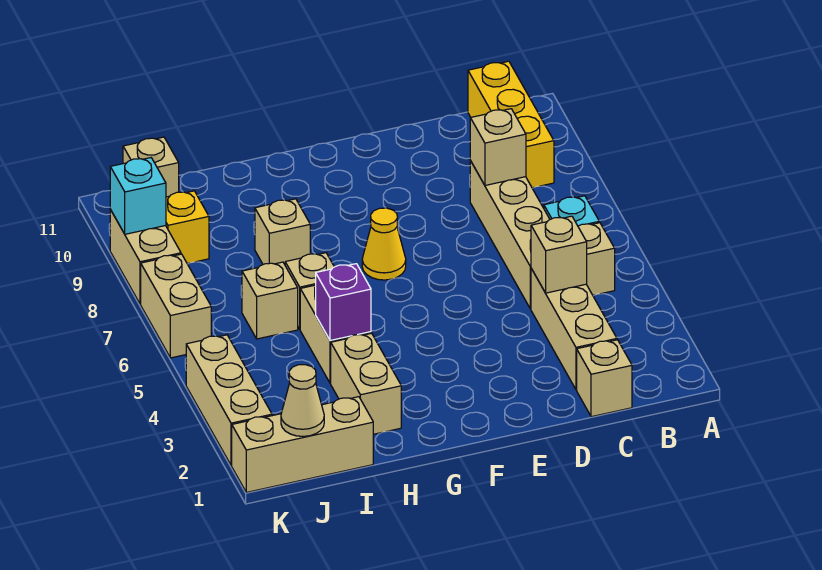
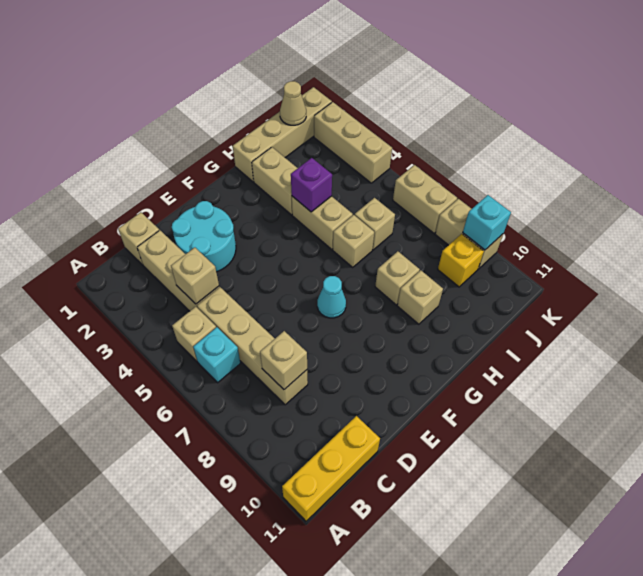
yellow brick B9:B11 level 1 -> yellow brick A11:C11 level 1
none -> cyan round brick D2:E3 level 1
yellow cone F7 level 1 -> cyan cone F7 level 1
tan brick I1:K1 level 1 -> tan brick H1:K1 level 1
tan brick J11 level 1 -> tan brick H9 level 1

